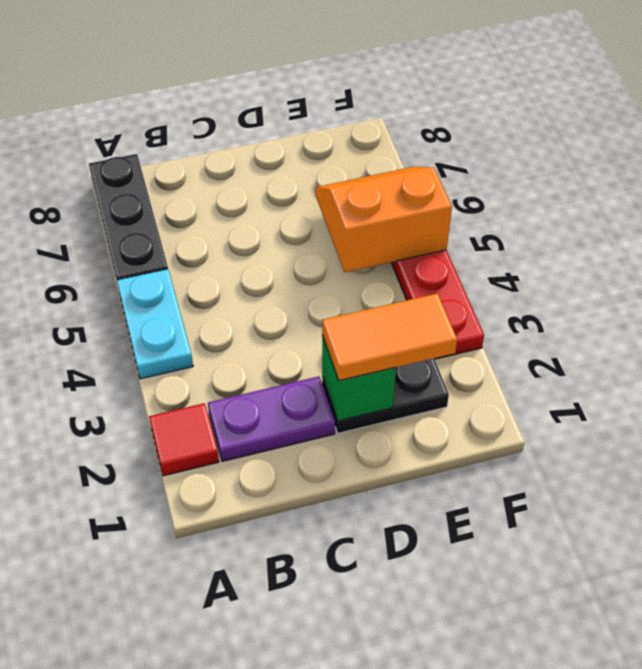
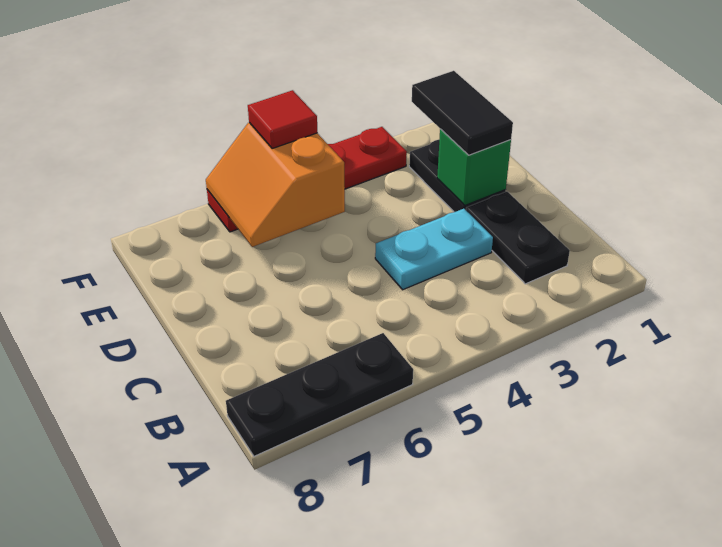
red tile A2 level 1 -> red tile F5 level 3
cyan plate A4:A5 level 1 -> cyan plate C3:C4 level 1
purple plate B2:C2 level 1 -> black plate B2:C2 level 1
orange tile D2:E2 level 3 -> black tile D2:E2 level 3

